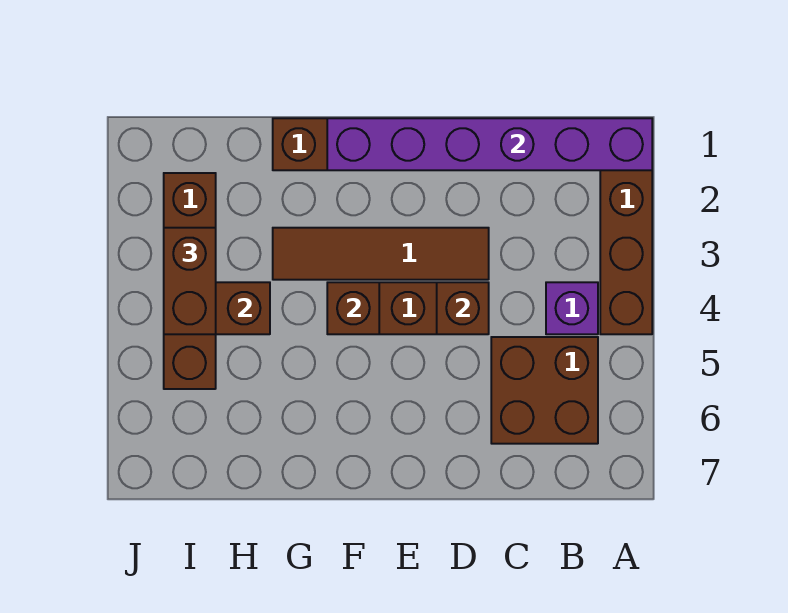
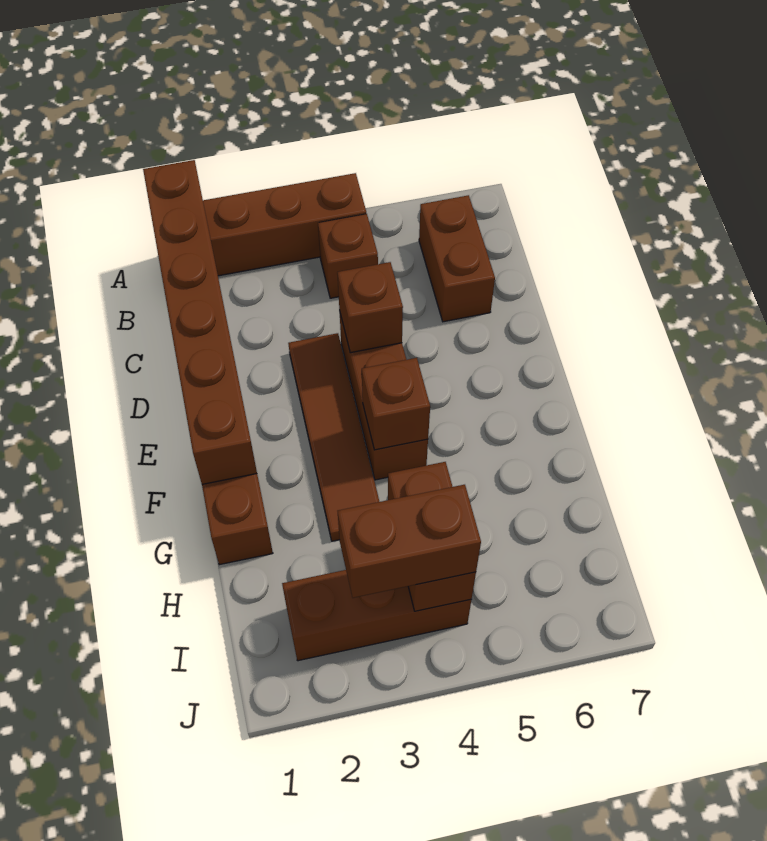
purple brick A1:F1 level 2 -> brown brick A1:F1 level 2
purple brick B4 level 1 -> brown brick B4 level 1
brown brick B5:C6 level 1 -> brown brick B6:C6 level 1
brown brick I2:I5 level 1 -> brown brick I2:I4 level 1

